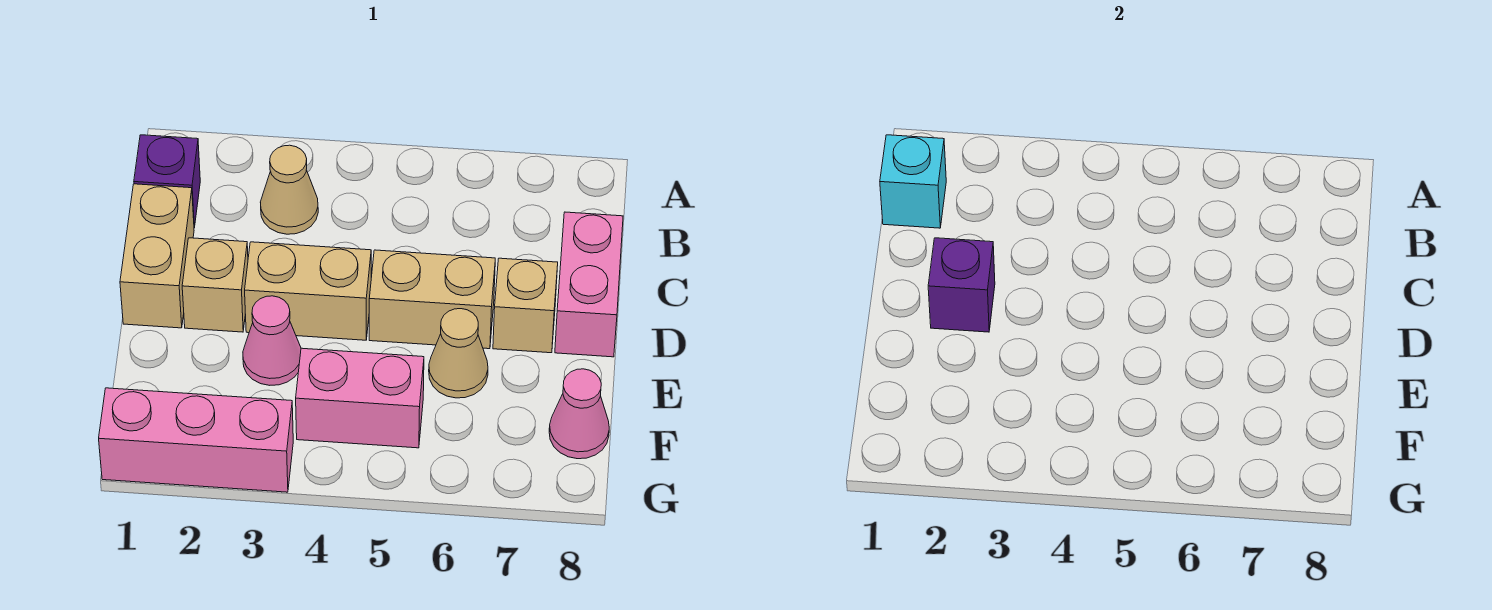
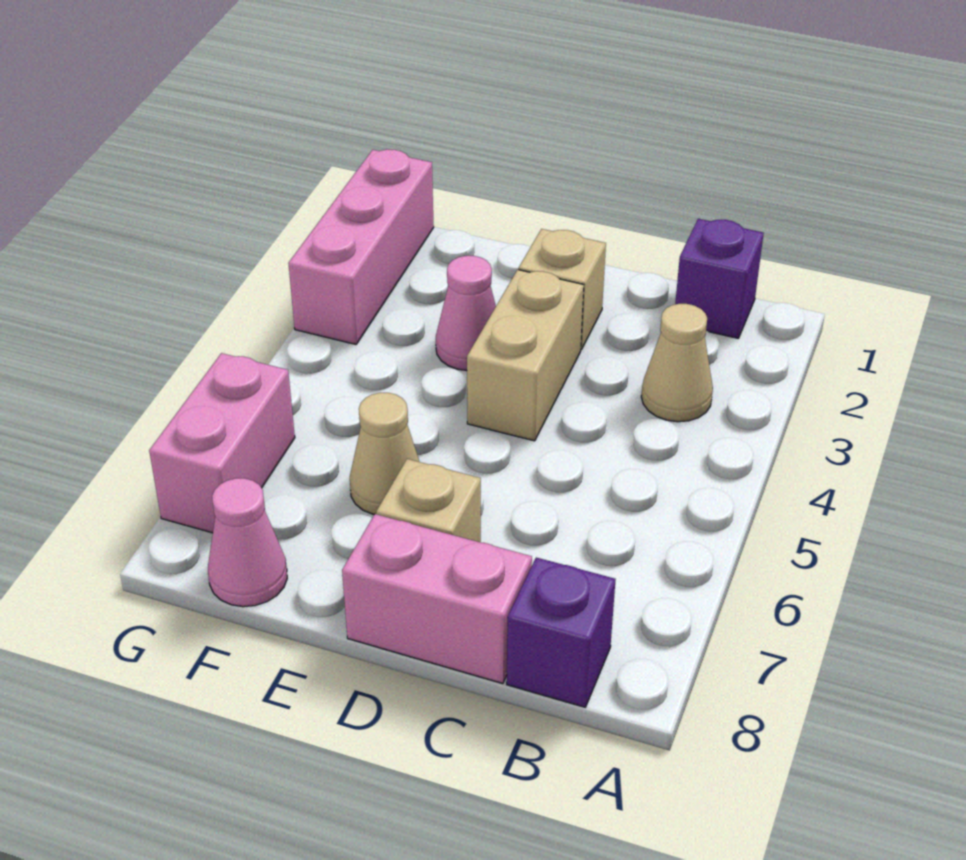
cyan brick B1 level 2 -> none
tan brick C1:D1 level 1 -> none
purple brick D2 level 2 -> purple brick B8 level 1
tan brick D5:D6 level 1 -> none
pink brick F4:F5 level 1 -> pink brick G6:G7 level 1

